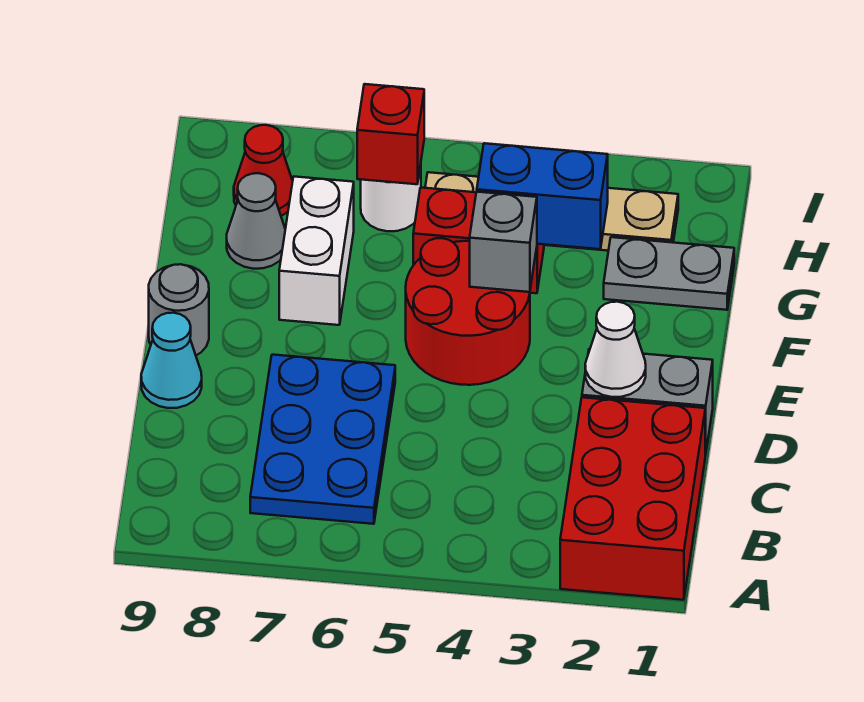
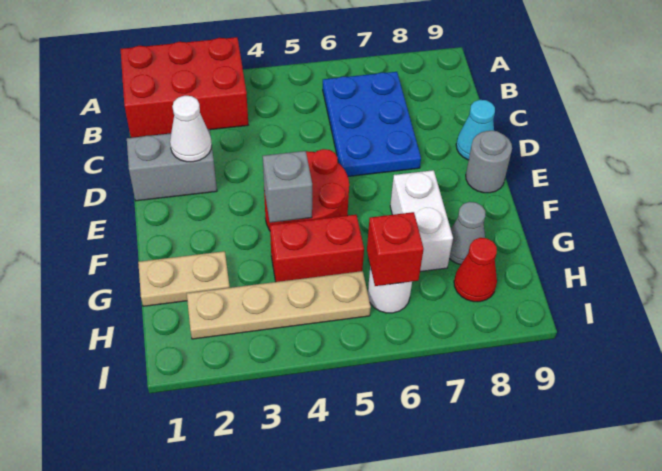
red brick A1:C2 level 1 -> red brick A1:B3 level 1
grey plate G1:G2 level 1 -> tan plate G1:G2 level 1
blue brick G3:G4 level 2 -> none

